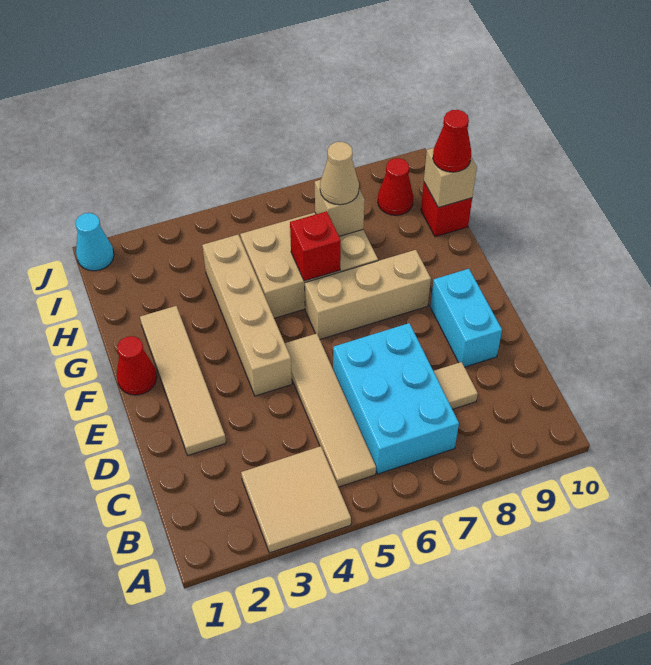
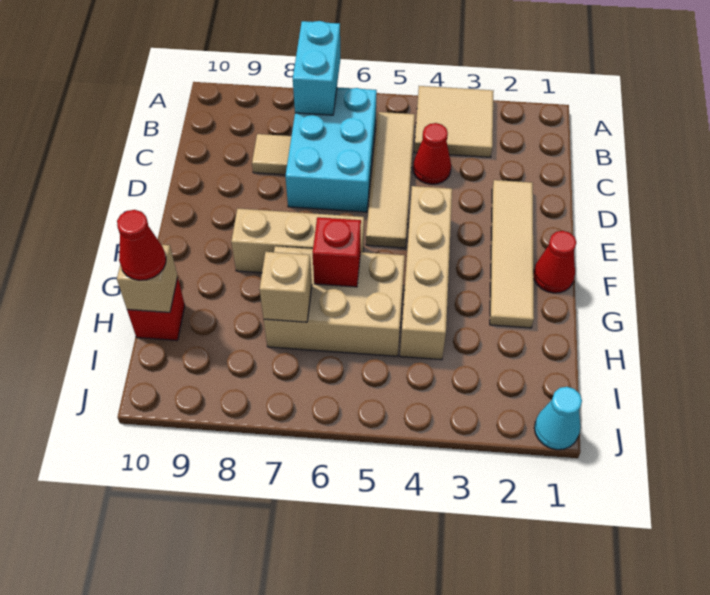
cyan brick D9:E9 level 1 -> cyan brick A7:B7 level 2
tan cone H7 level 3 -> none
red cone I9 level 1 -> red cone C4 level 1

